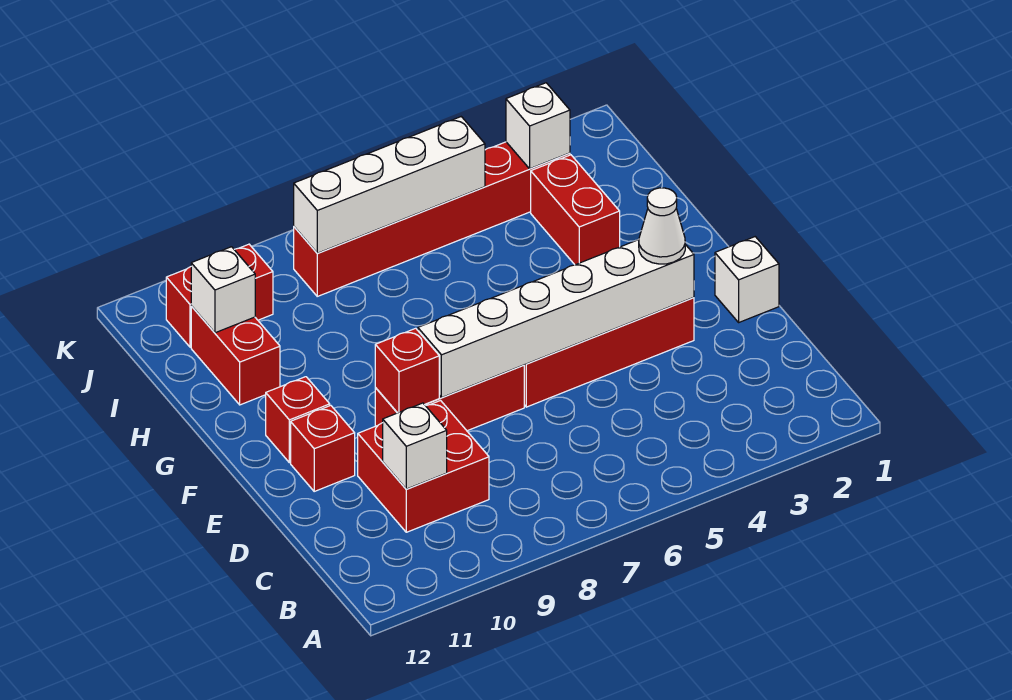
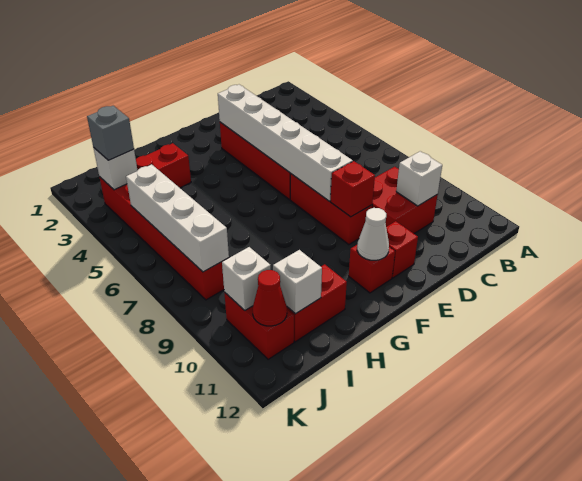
white brick E1 level 1 -> white brick J10 level 2
white cone E3 level 3 -> white cone F11 level 2
none -> grey brick J3 level 3
none -> red cone J11 level 2

